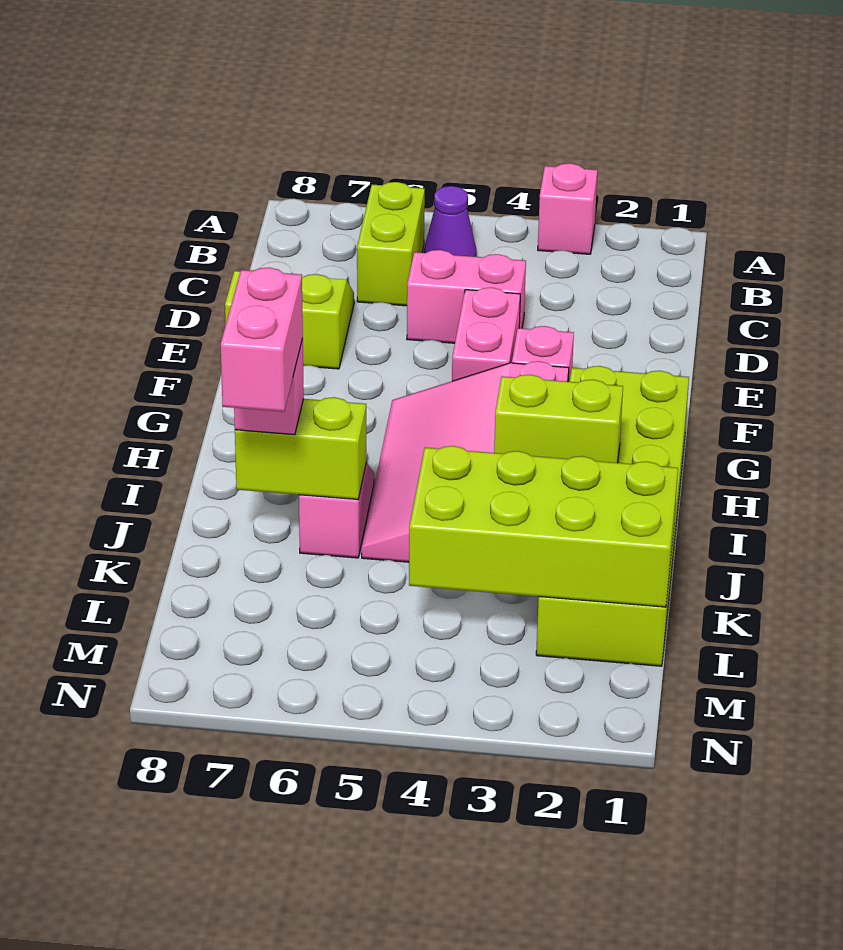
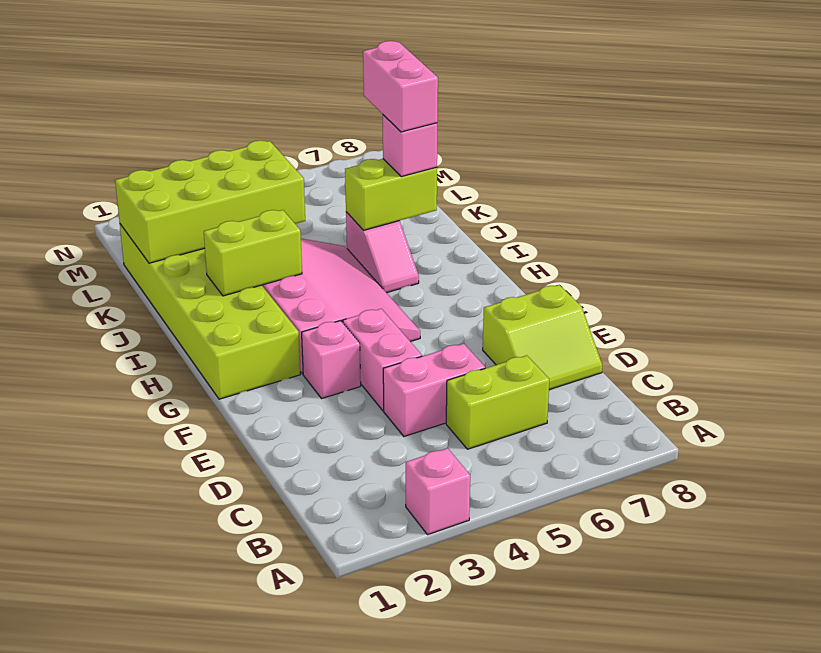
purple cone B5 level 1 -> none
lime brick B6:C6 level 1 -> lime brick C5:C6 level 1

